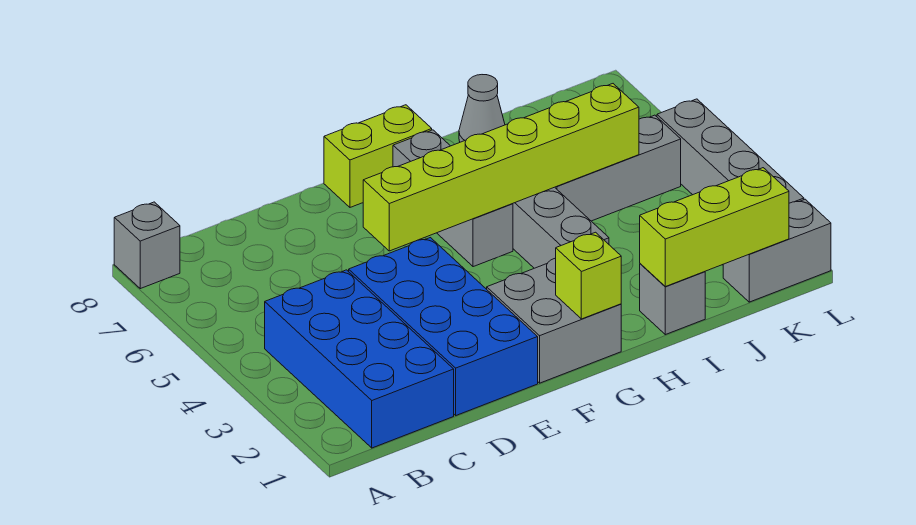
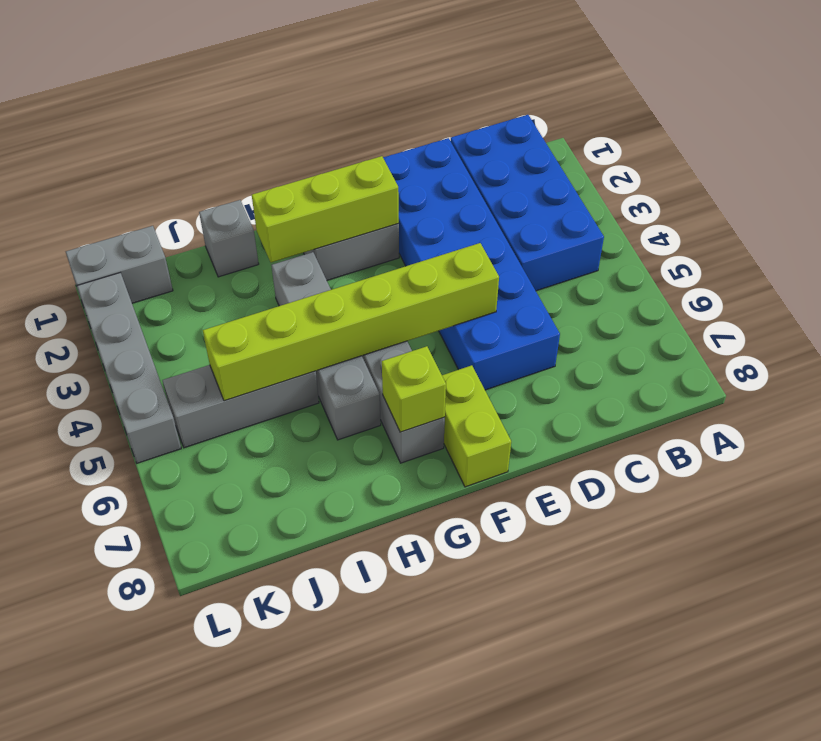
grey brick A8 level 1 -> none
blue brick D1:E4 level 1 -> blue brick D1:E6 level 1
lime brick F8:G8 level 1 -> lime brick F7:F8 level 1
lime brick G1 level 2 -> lime brick G7 level 2
lime brick I1:K1 level 2 -> lime brick F2:H2 level 2
grey cone I8 level 1 -> none

